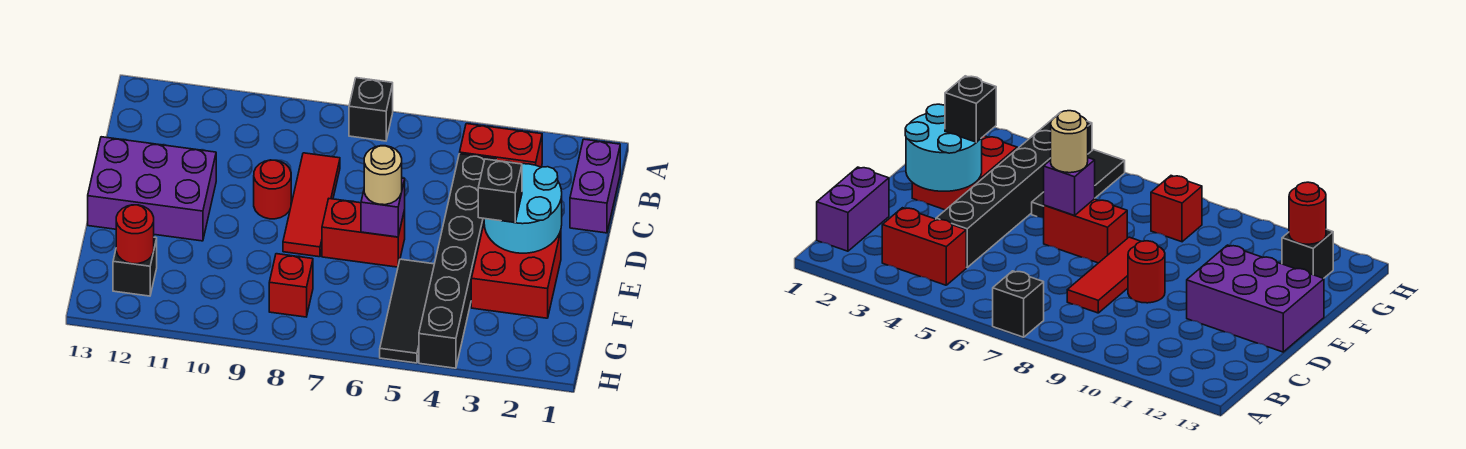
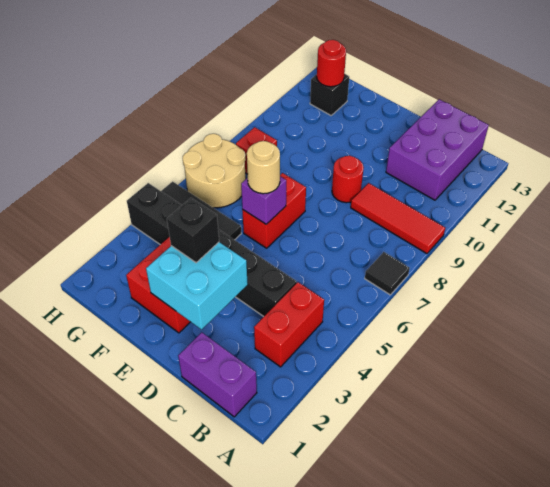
black brick A7 level 1 -> black tile A7 level 1
red tile C8:E8 level 1 -> red tile A9:C9 level 1
cyan round brick D2:E3 level 2 -> cyan brick D2:E3 level 2
purple brick D11:E13 level 1 -> purple brick B11:C13 level 1
none -> tan round brick G6:H7 level 1

